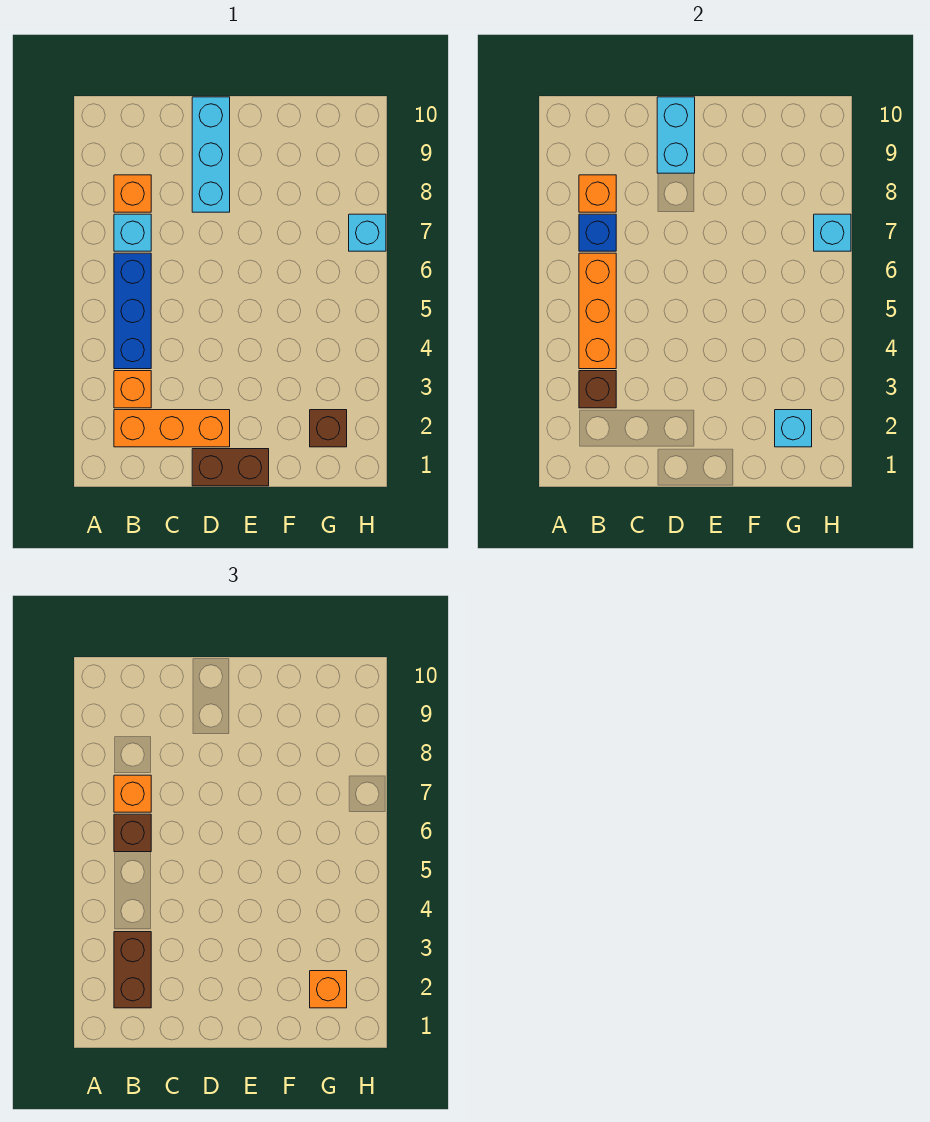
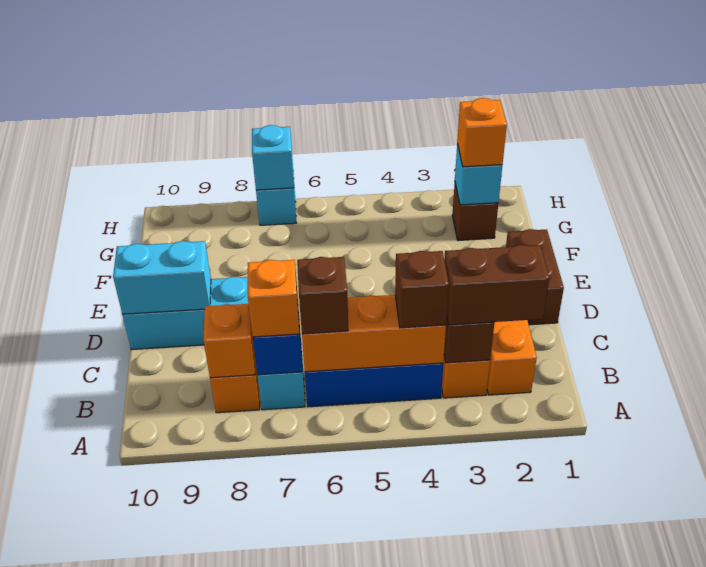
none -> brown brick B4 level 3

